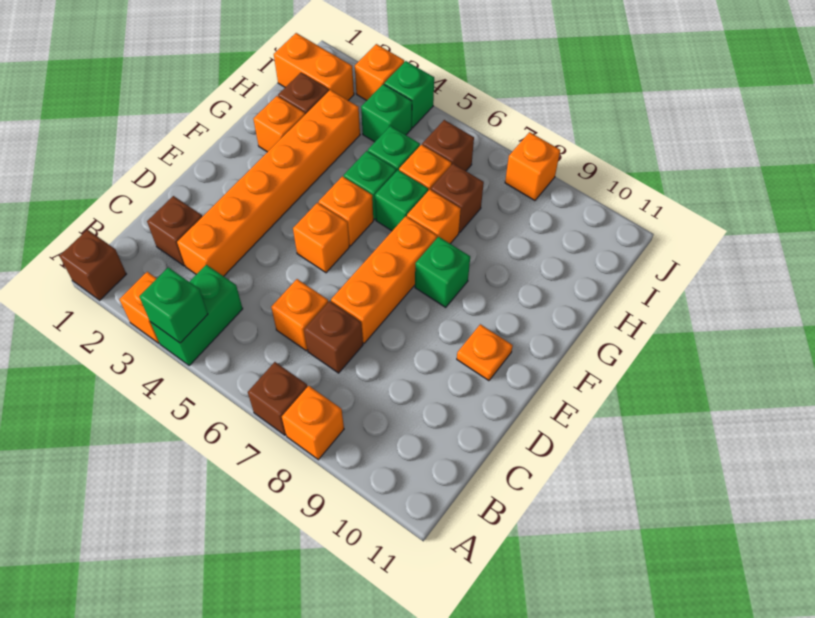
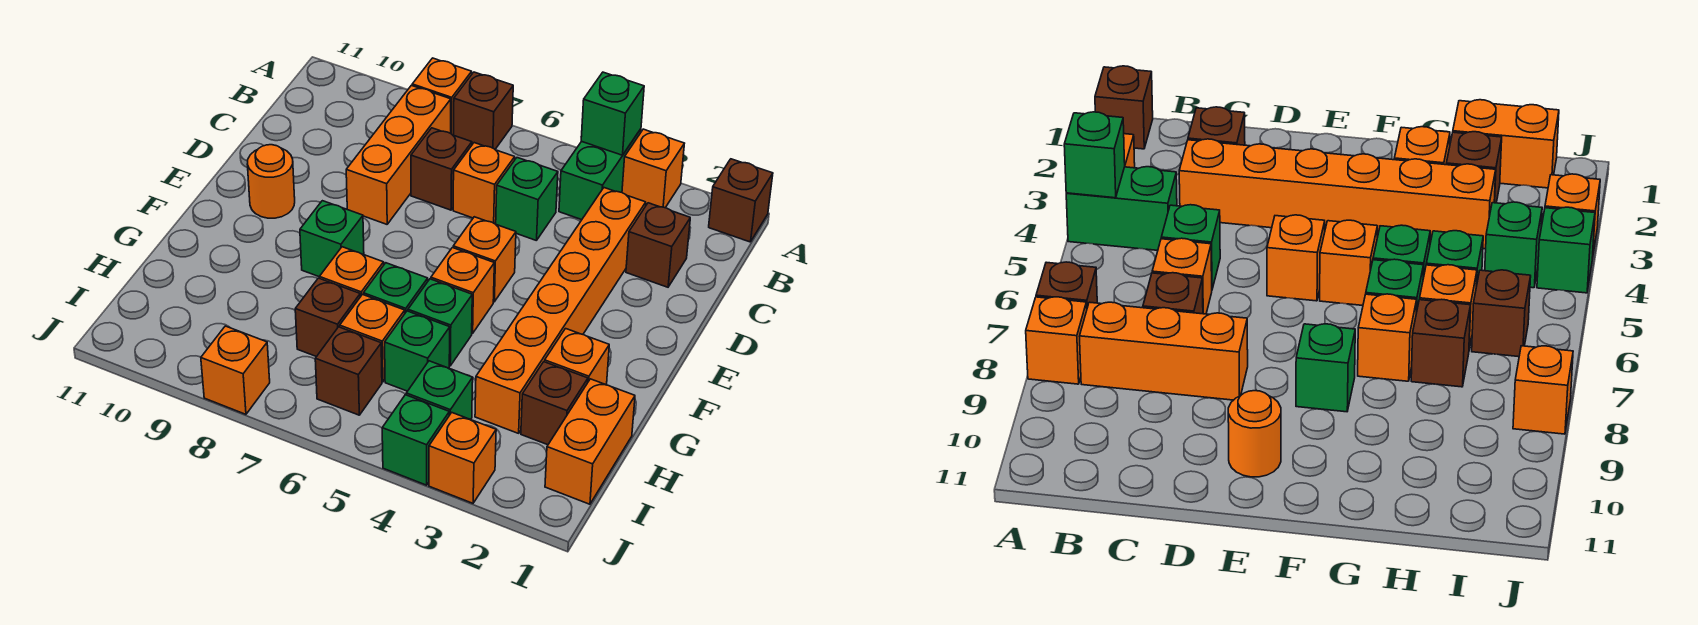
none -> green brick C5 level 1
orange brick D7:F7 level 1 -> orange brick B8:D8 level 1
orange plate E10 level 1 -> orange round brick E10 level 1
orange brick I1:I2 level 1 -> orange brick H1:I1 level 1

